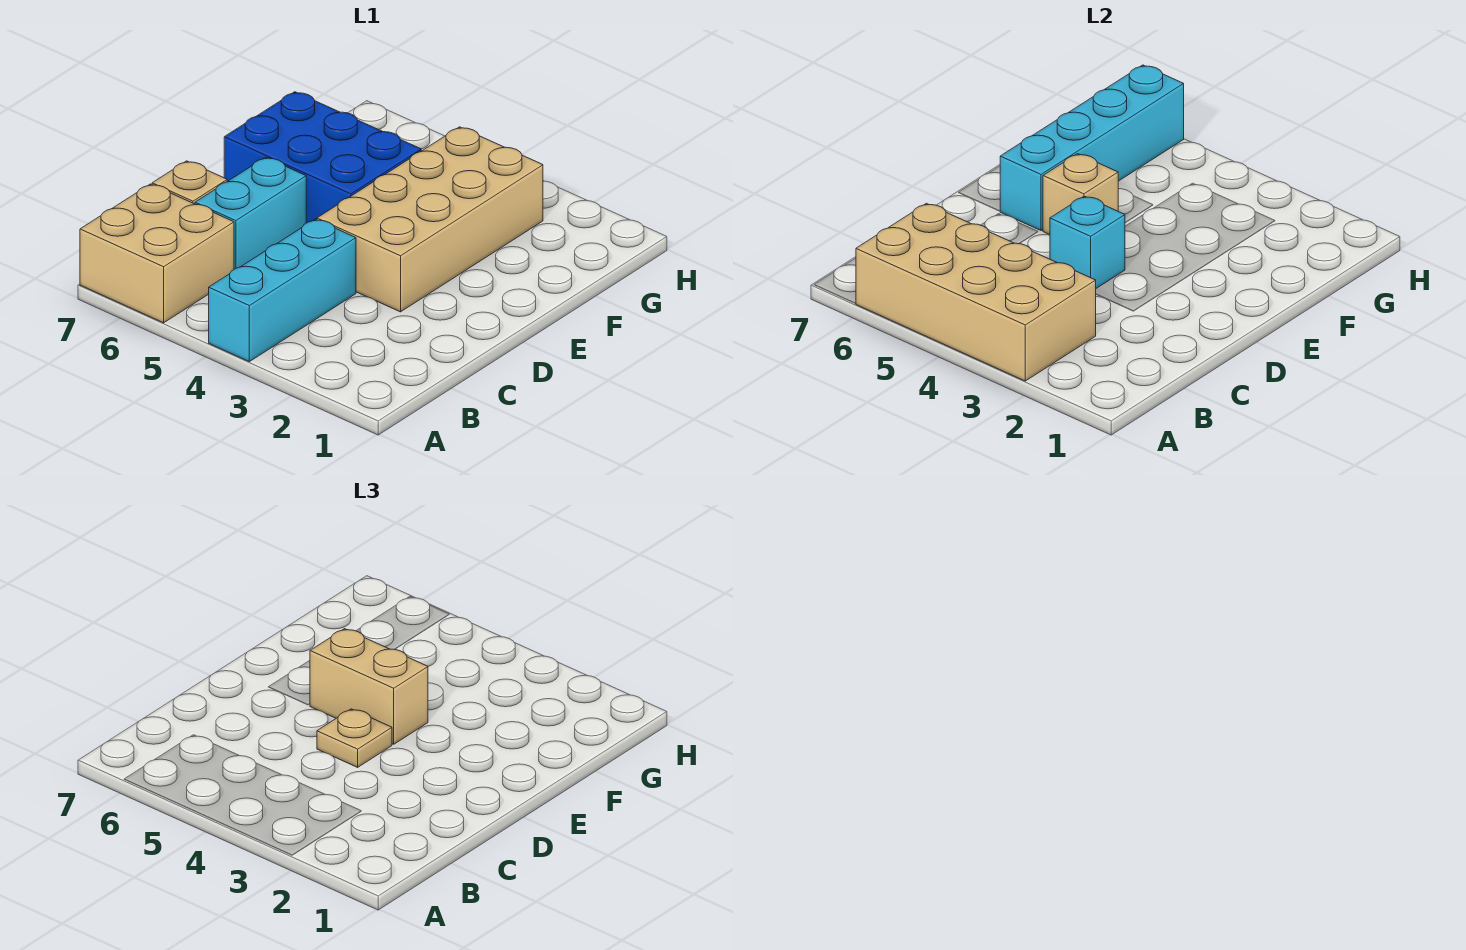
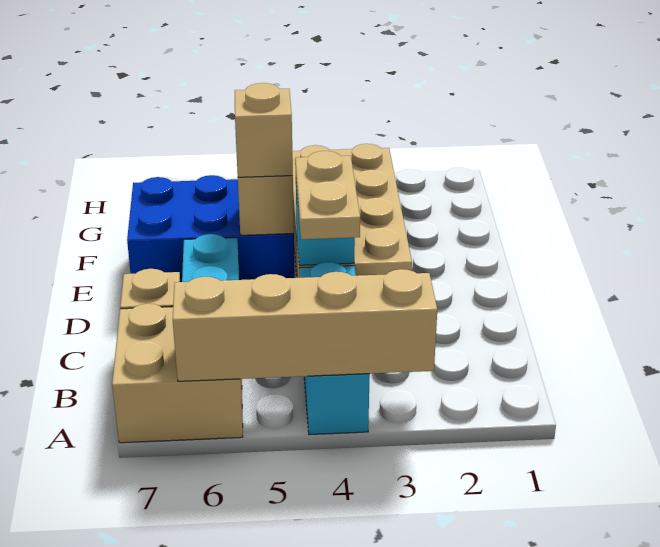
tan brick A3:B6 level 2 -> tan brick A3:A6 level 2
tan plate D4 level 3 -> tan plate C4:D4 level 3
tan brick E4:E5 level 3 -> tan brick E5 level 3
cyan brick E6:H6 level 2 -> none

